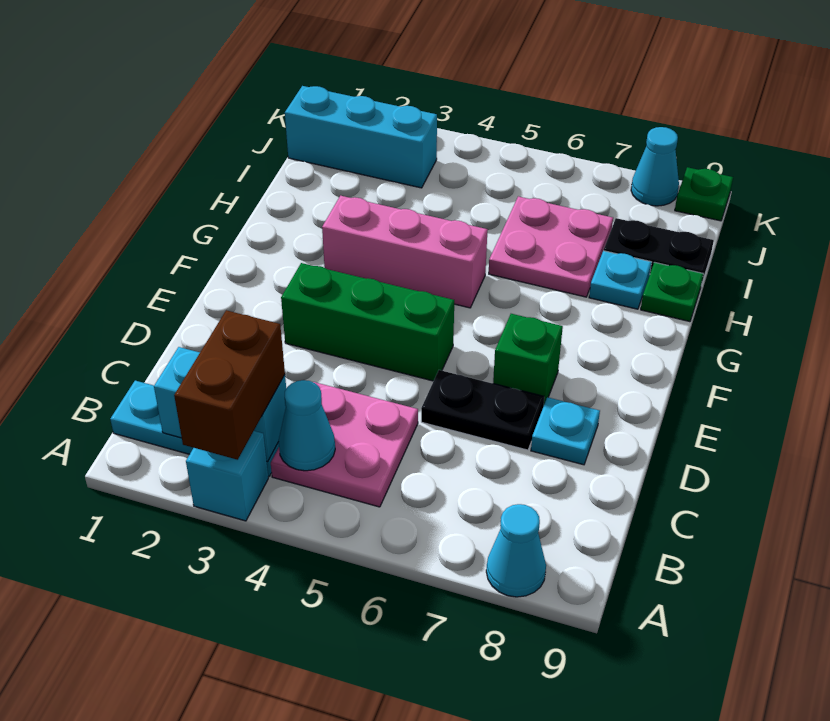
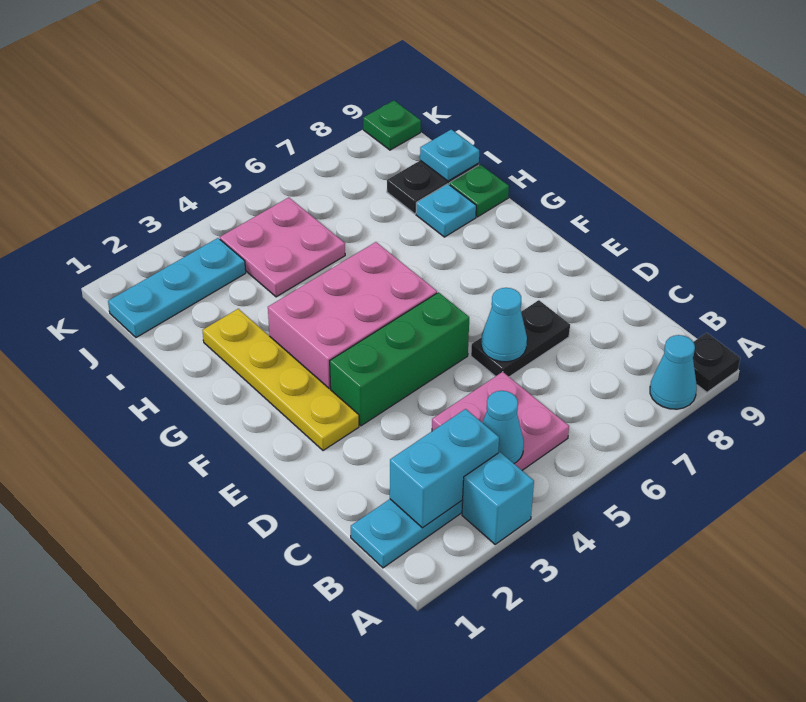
brown brick A3:B3 level 3 -> none
none -> black plate A9 level 1
cyan plate D8 level 1 -> cyan plate I9 level 2
none -> yellow plate E2:H2 level 1
green brick E7 level 1 -> none
pink brick G3:G5 level 1 -> pink brick F3:G5 level 1
pink plate H6:I7 level 1 -> pink plate I4:J5 level 1
cyan brick J1:J3 level 1 -> cyan plate J1:J3 level 1
cyan cone K8 level 1 -> cyan cone D6 level 2

